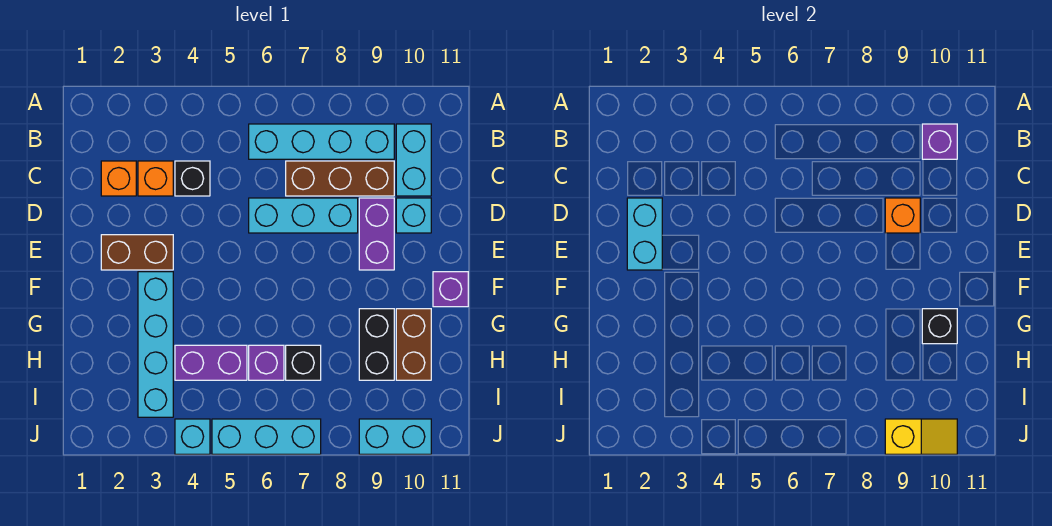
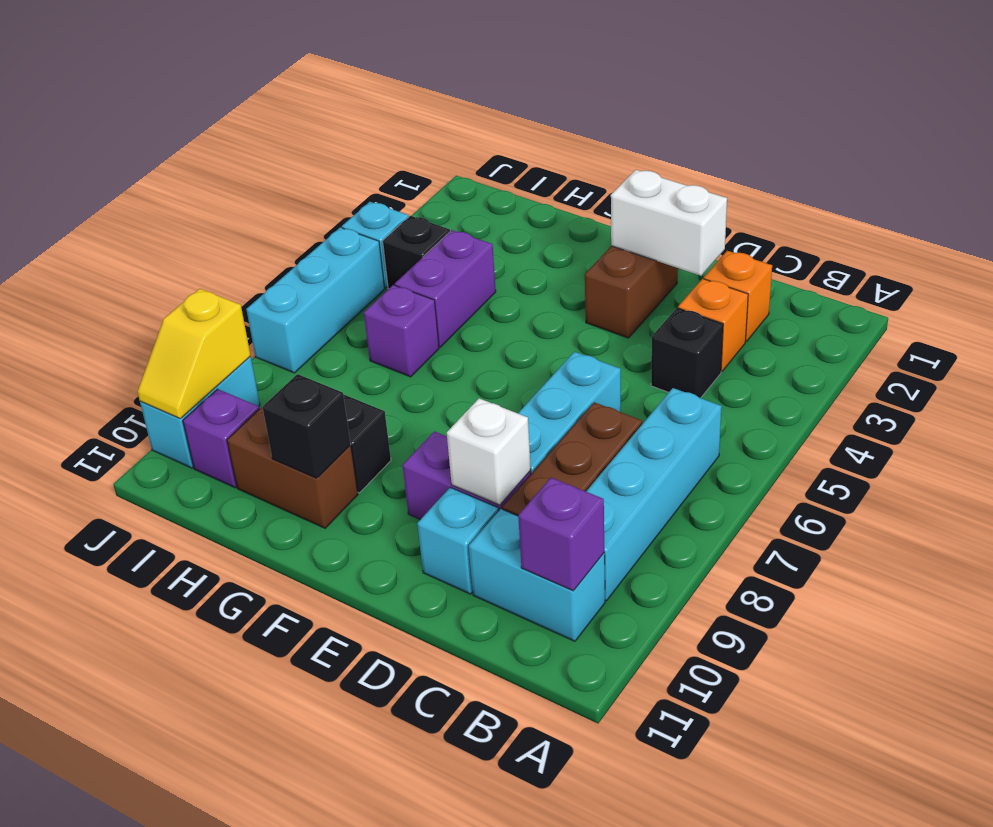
cyan brick D2:E2 level 2 -> white brick D2:E2 level 2
orange brick D9 level 2 -> white brick D9 level 2
cyan brick F3:I3 level 1 -> none
purple brick F11 level 1 -> purple brick I10 level 1
black brick H7 level 1 -> black brick I4 level 1

